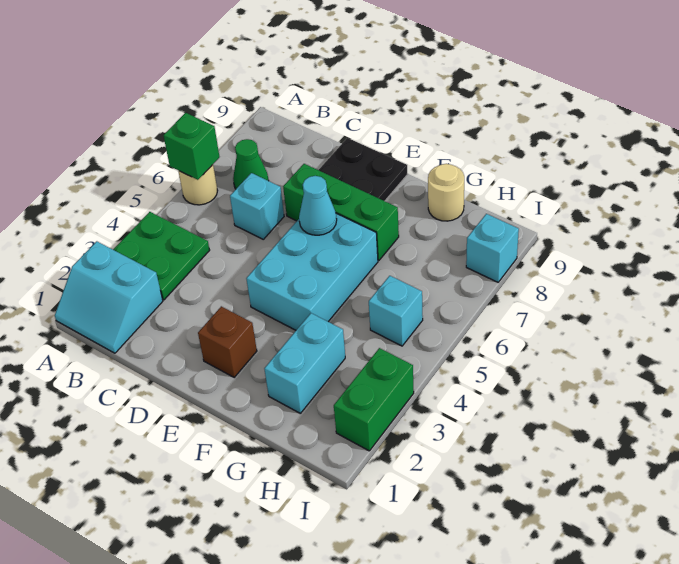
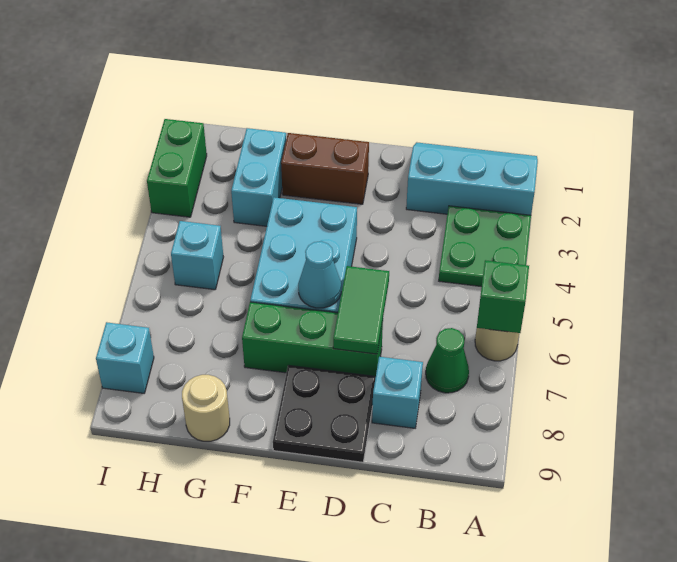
cyan slope A1:B2 level 1 top 2 -> cyan slope A1:C2 level 1 top 2
cyan brick C6 level 1 -> cyan brick C8 level 1
none -> green tile D6:D7 level 2
brown brick E2 level 1 -> brown brick E2:F2 level 1

